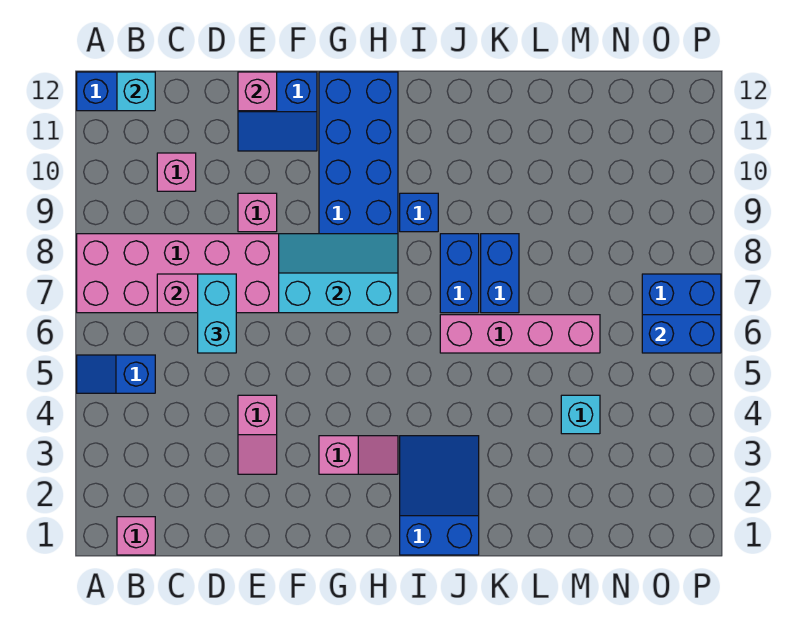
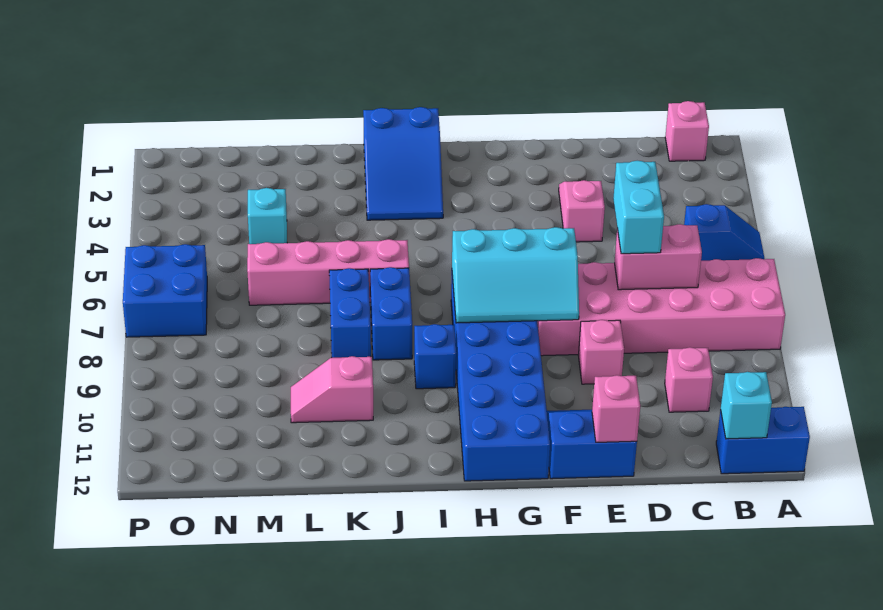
pink slope G3:H3 level 1 top G -> pink slope K10:L10 level 1 top K
blue brick O6:P6 level 2 -> none

